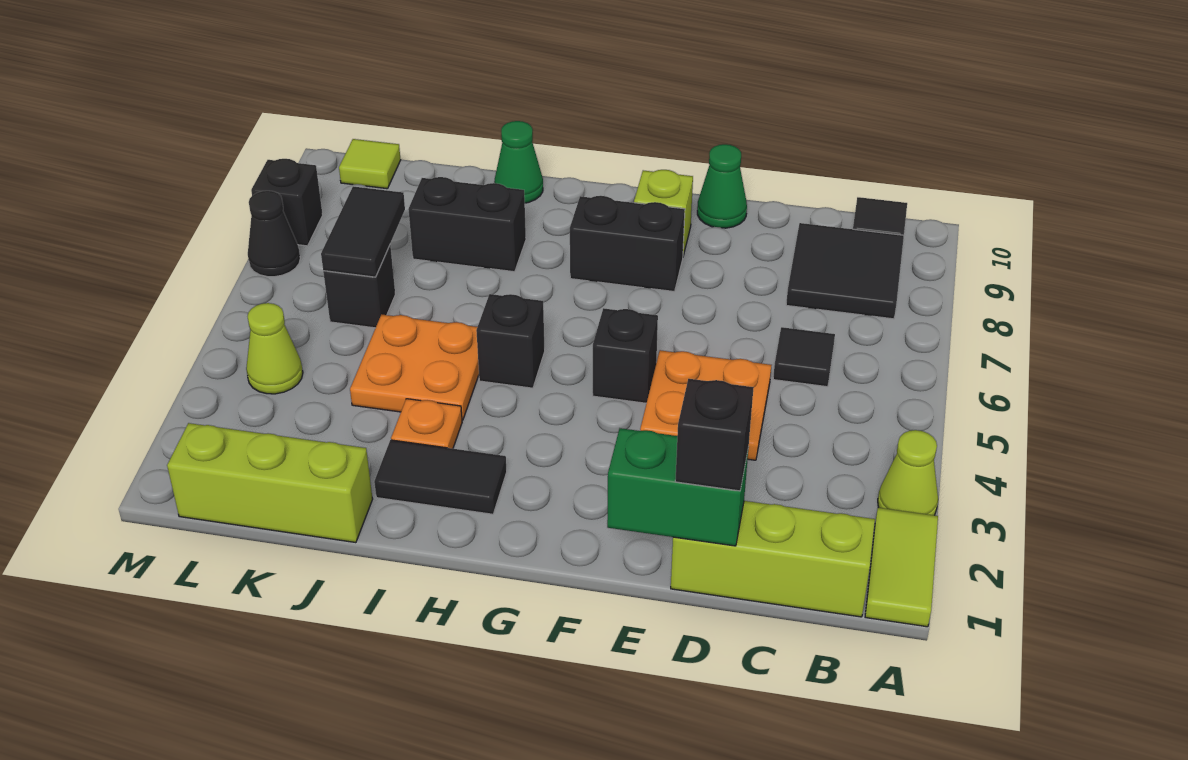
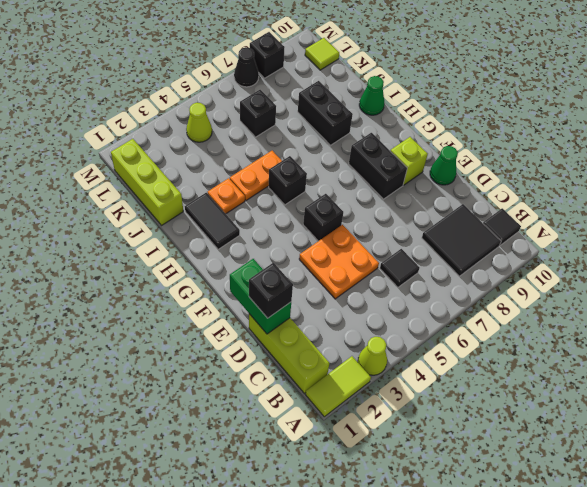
orange plate I4:J5 level 1 -> orange plate I4:I5 level 1
black tile K6:K7 level 2 -> none

